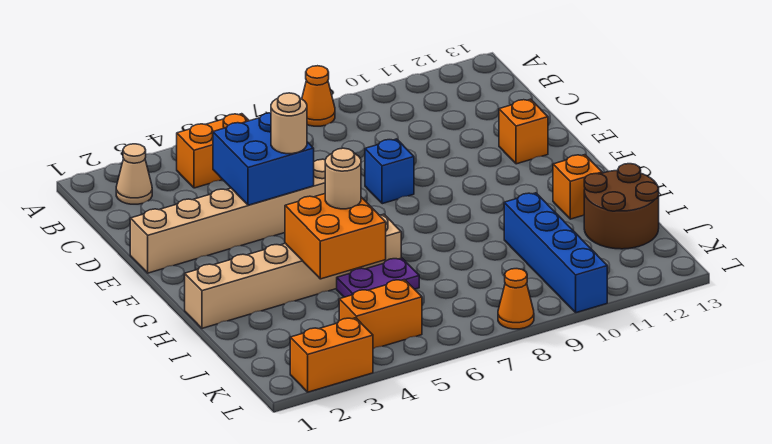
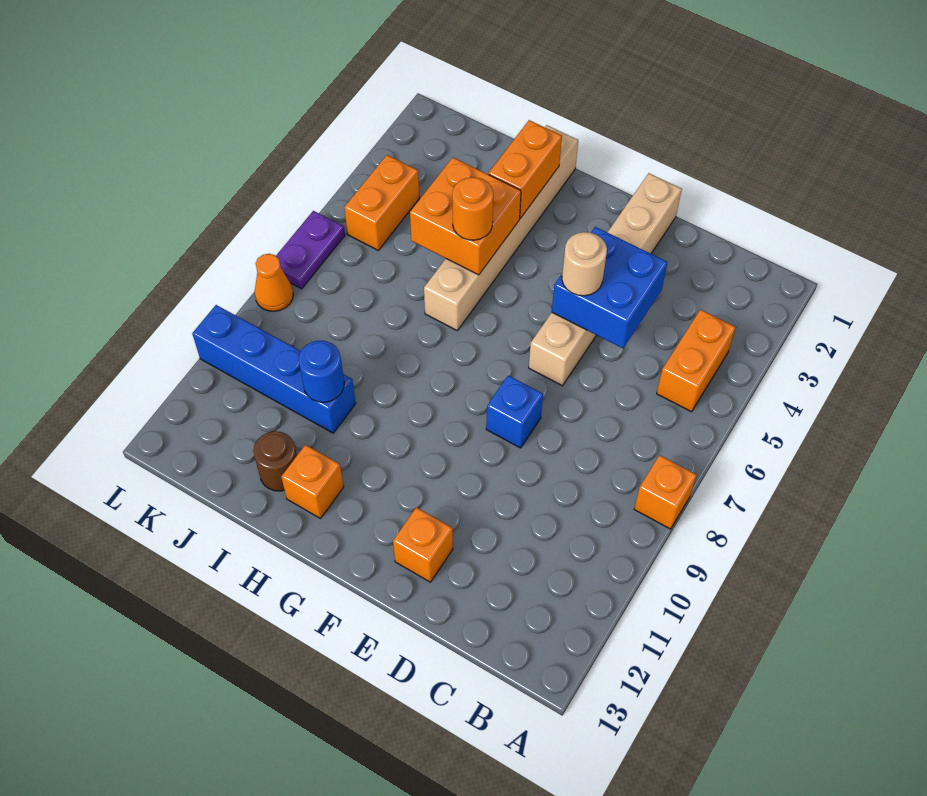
orange cone A8 level 1 -> orange brick A8 level 1
tan cone B2 level 1 -> none
tan round brick H5 level 3 -> orange round brick H5 level 3
purple plate I5:I6 level 1 -> purple plate L6:L7 level 1
none -> blue round brick I10 level 2
brown round brick I12:J13 level 1 -> brown round brick I12 level 1
orange brick L2:L3 level 1 -> orange brick H2:H3 level 2

